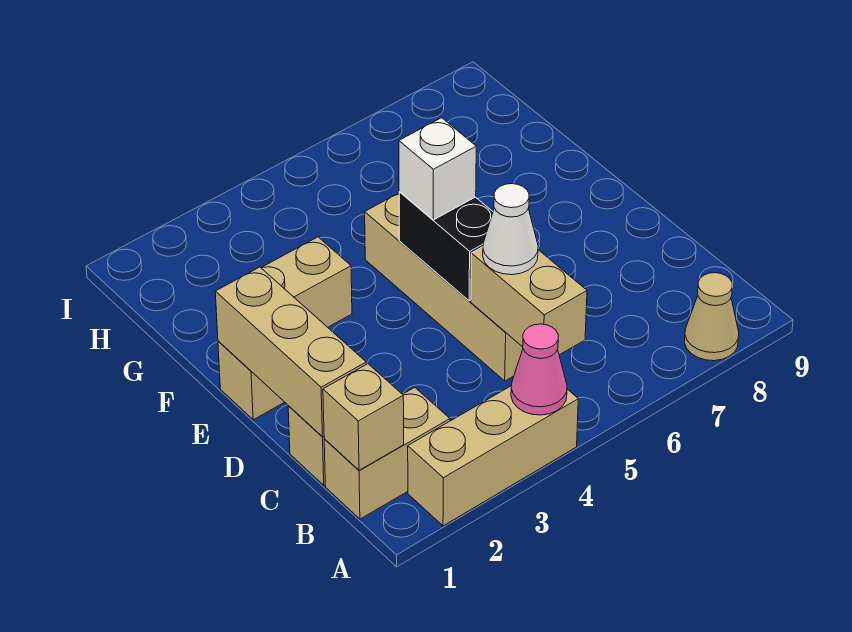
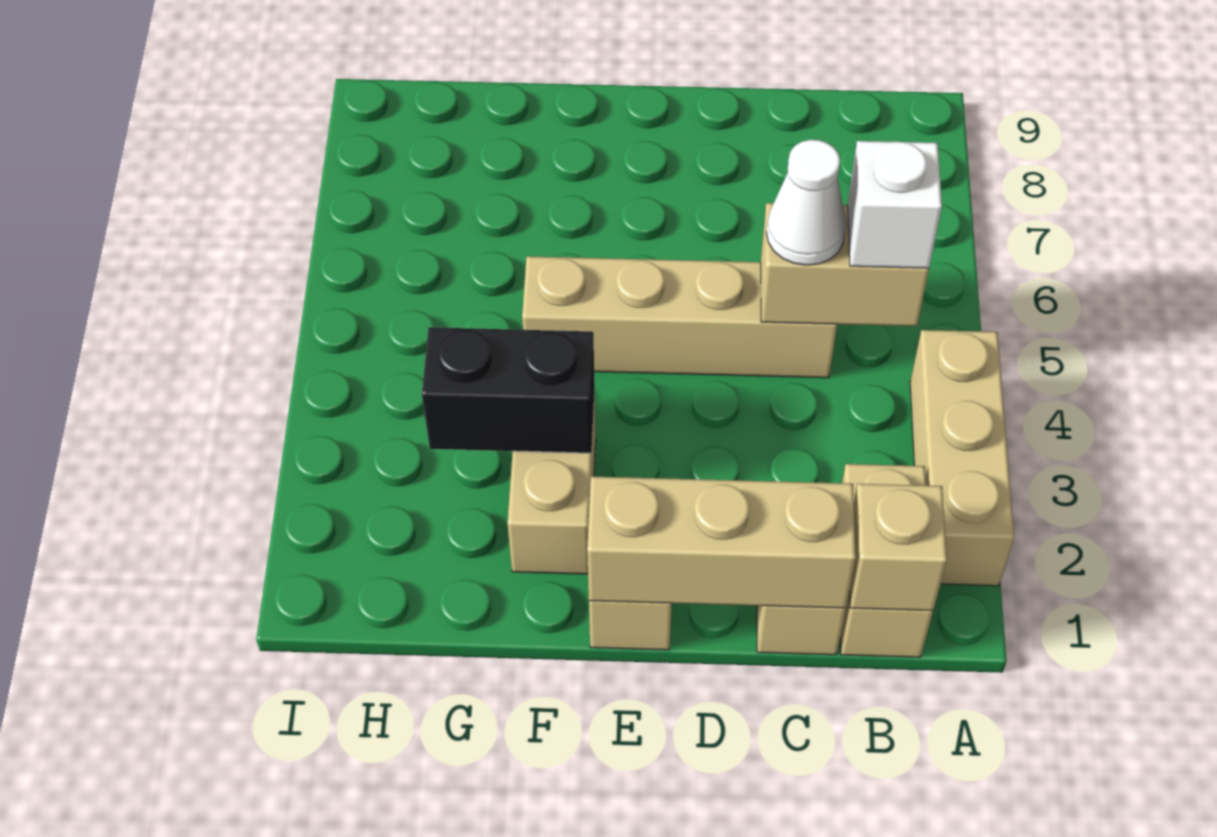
pink cone A4 level 2 -> none
tan cone A8 level 1 -> none
black brick D5:E5 level 2 -> black brick F3:G3 level 2
white brick E5 level 3 -> white brick B5 level 3

